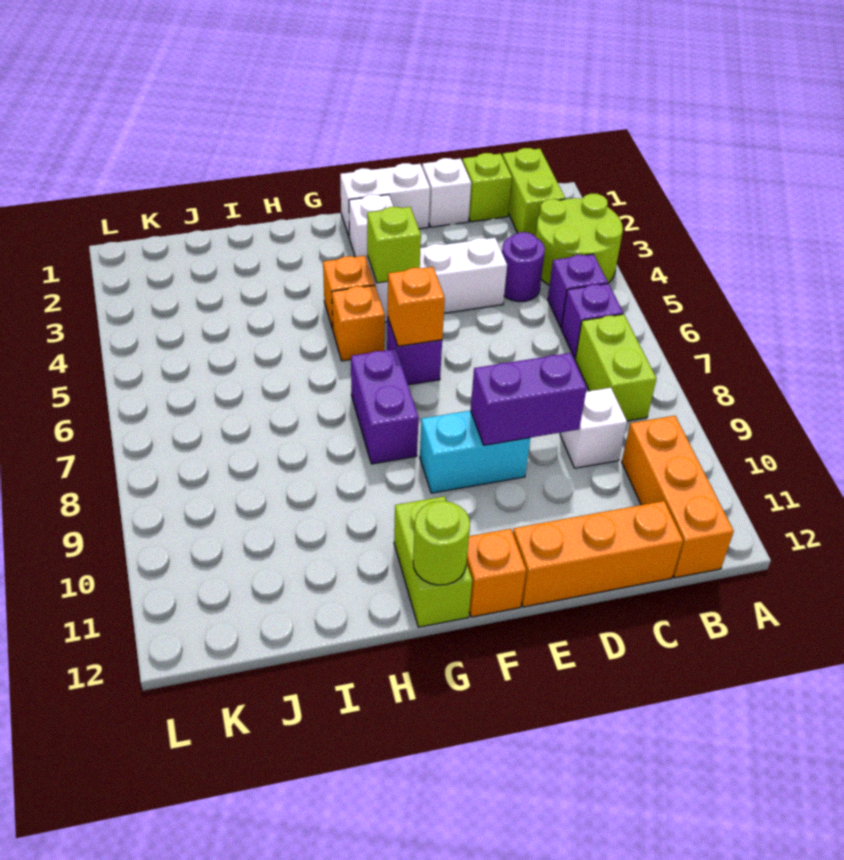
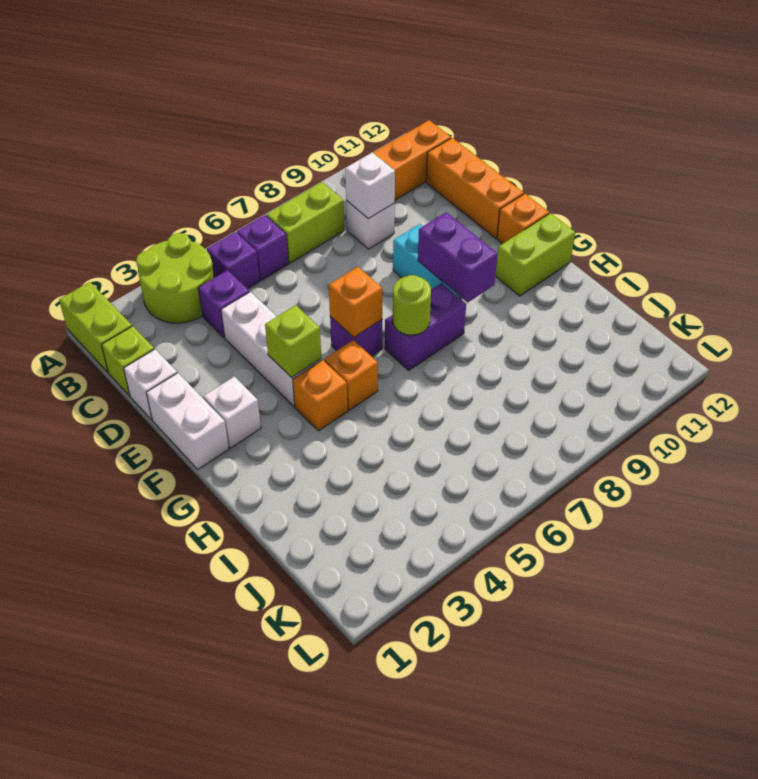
lime brick B1:B2 level 1 -> lime brick A1:B1 level 1
purple round brick C4 level 1 -> purple brick C4 level 1
none -> white brick C9 level 2
purple brick D9:E9 level 2 -> purple brick F9:G9 level 2
lime round brick G12 level 2 -> lime round brick G7 level 2

